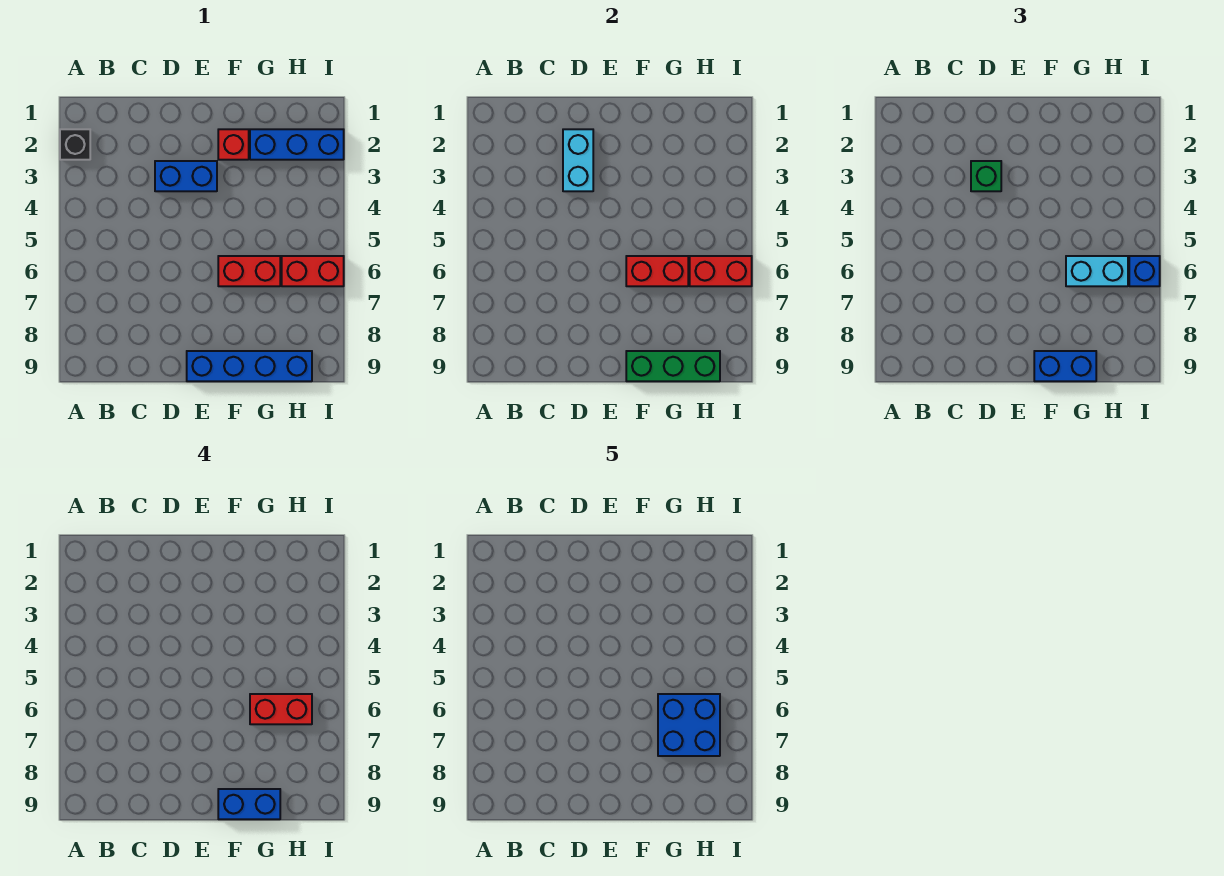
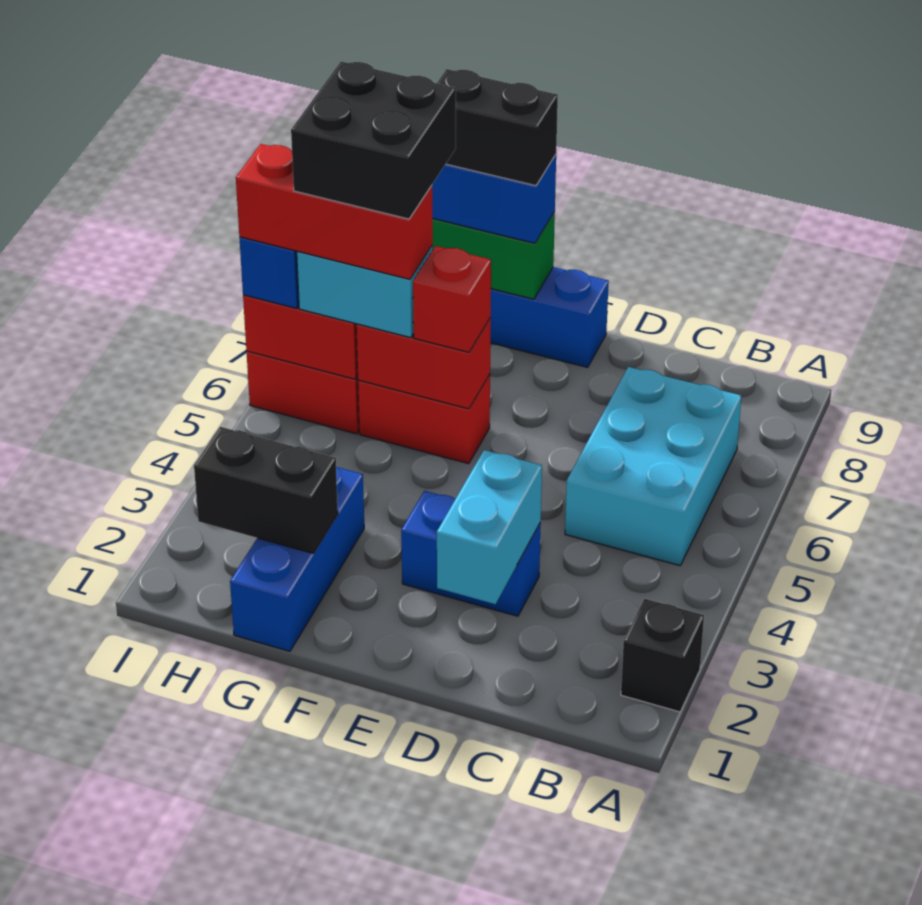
none -> cyan brick B5:C7 level 1
green brick D3 level 3 -> none
red brick F2 level 1 -> red brick F6 level 3
blue brick F9:G9 level 4 -> black brick F9:G9 level 4
blue brick G2:I2 level 1 -> blue brick G1:G3 level 1
none -> black brick G2:H2 level 2
red brick G6:H6 level 4 -> red brick G6:I6 level 4
blue brick G6:H7 level 5 -> black brick G6:H7 level 5

